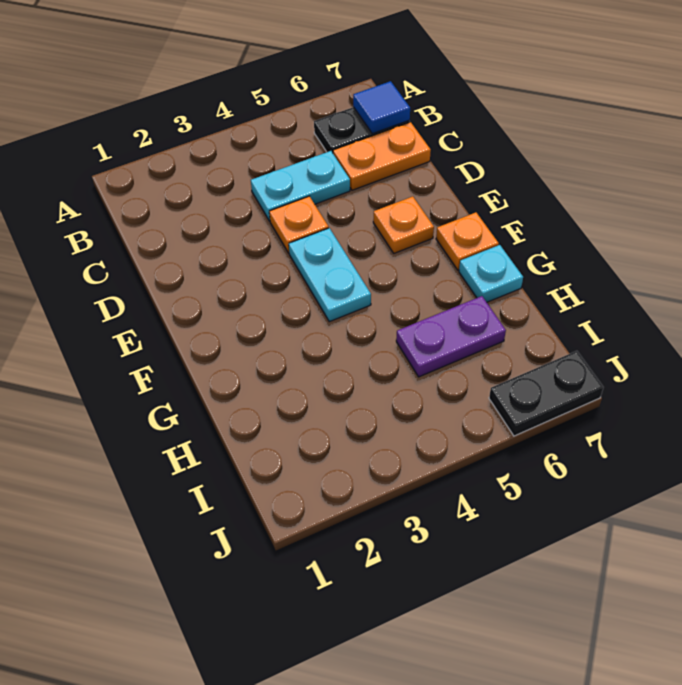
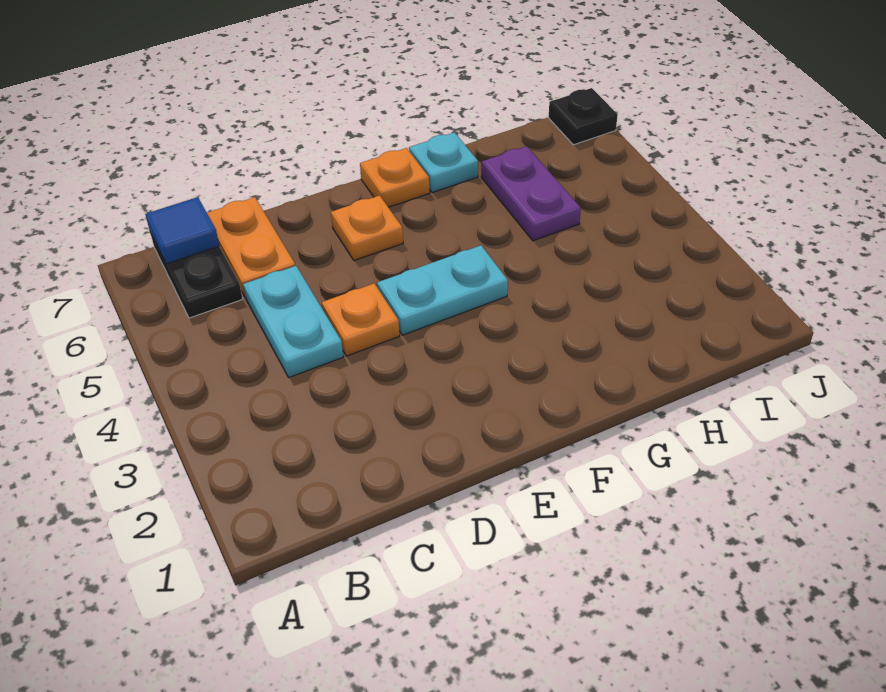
black plate J6:J7 level 1 -> black plate J7 level 1

